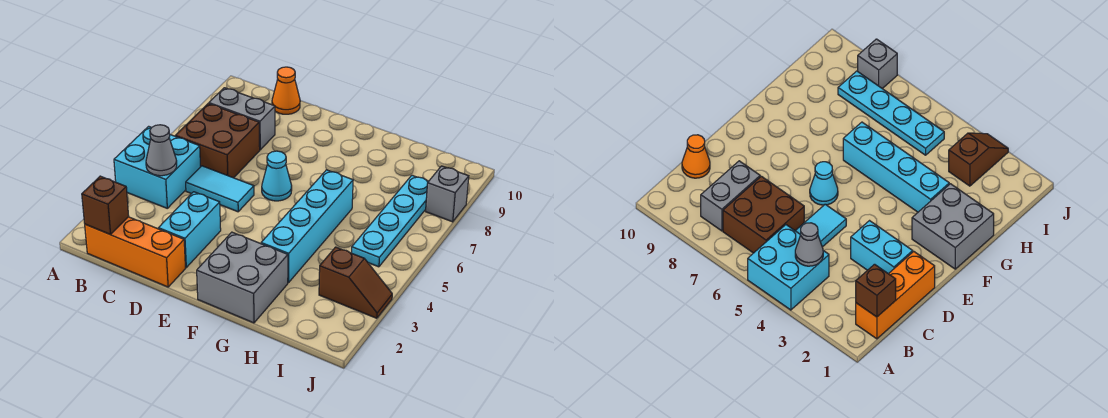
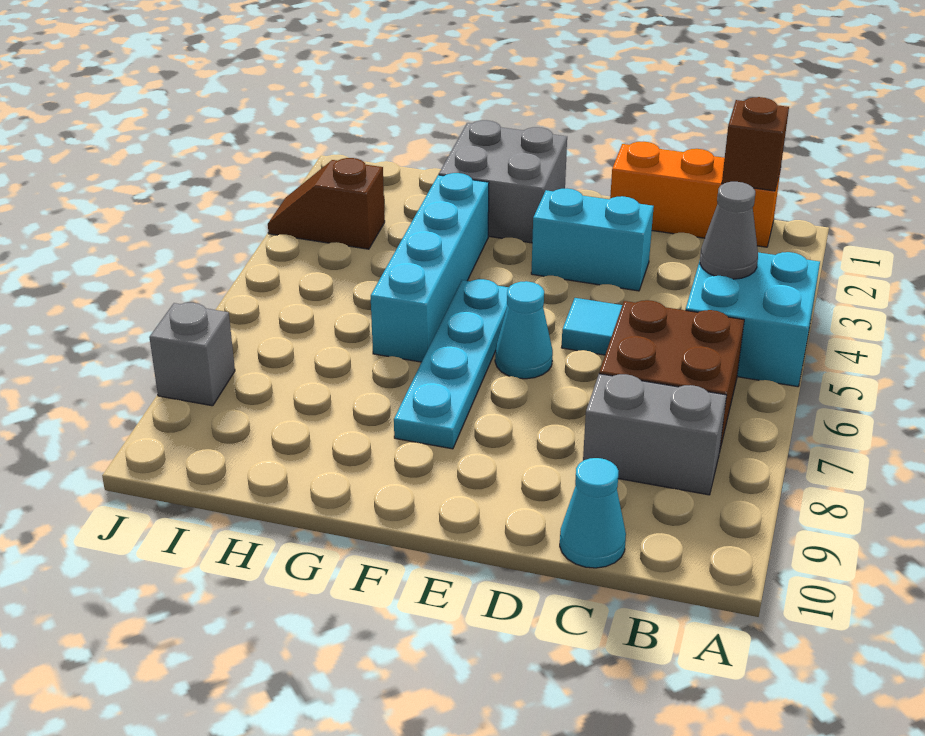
orange cone C10 level 1 -> cyan cone C10 level 1
cyan brick D2:D3 level 1 -> cyan brick D3:E3 level 1
cyan plate I5:I8 level 1 -> cyan plate F5:F8 level 1

